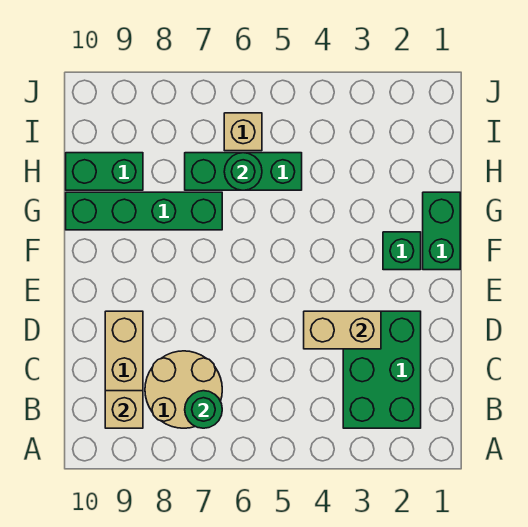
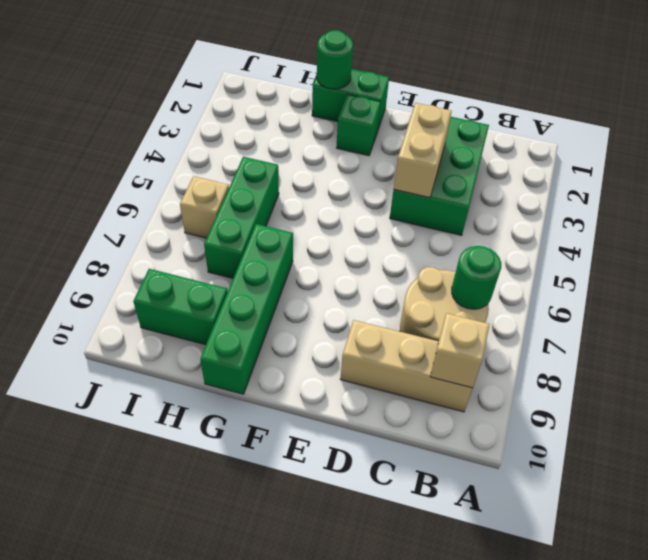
green brick B2:D3 level 1 -> green brick C2:D4 level 1
green round brick H6 level 2 -> green round brick G1 level 2
green brick H9:H10 level 1 -> green brick H9:I9 level 1

